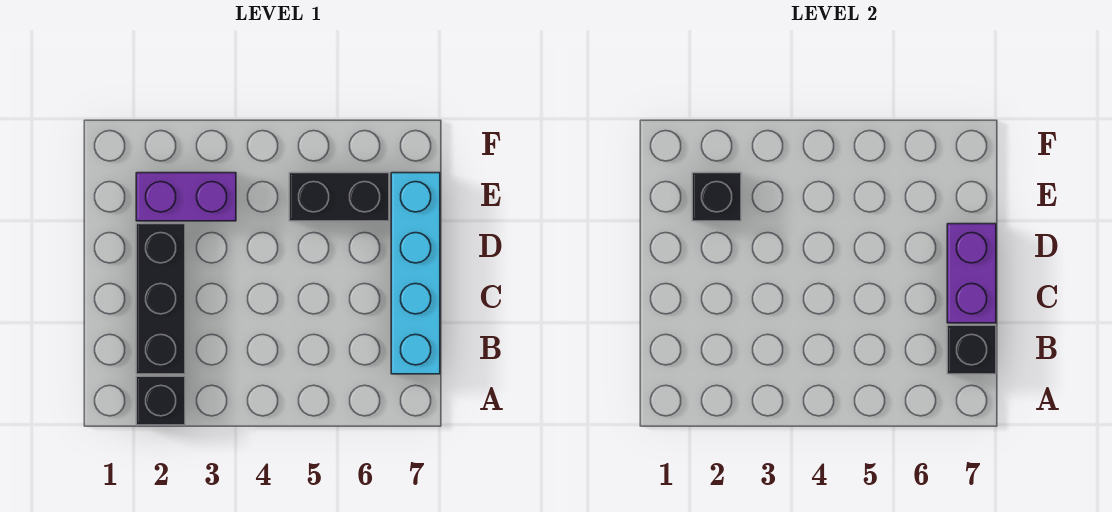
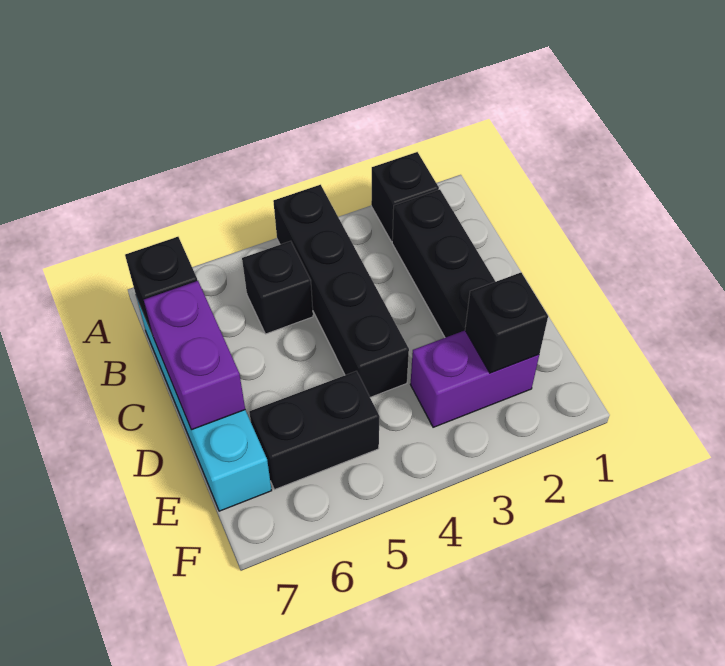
none -> black brick A4:D4 level 1
none -> black brick B5 level 1

